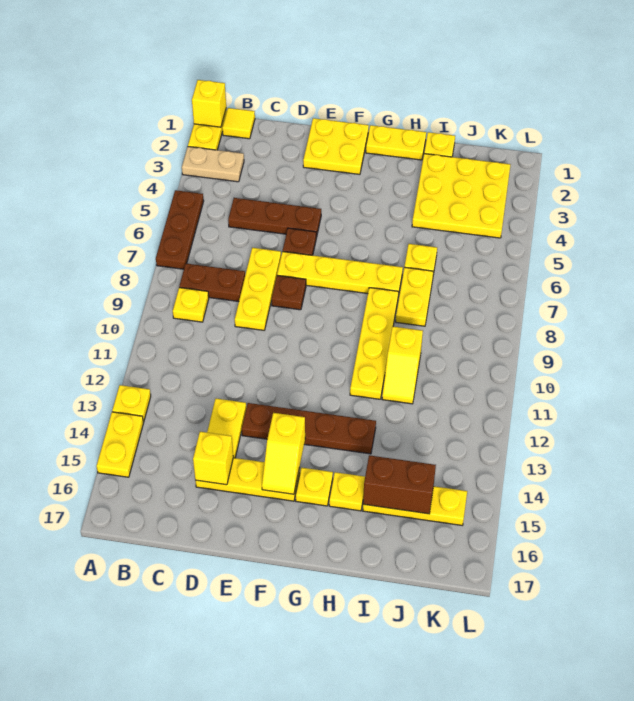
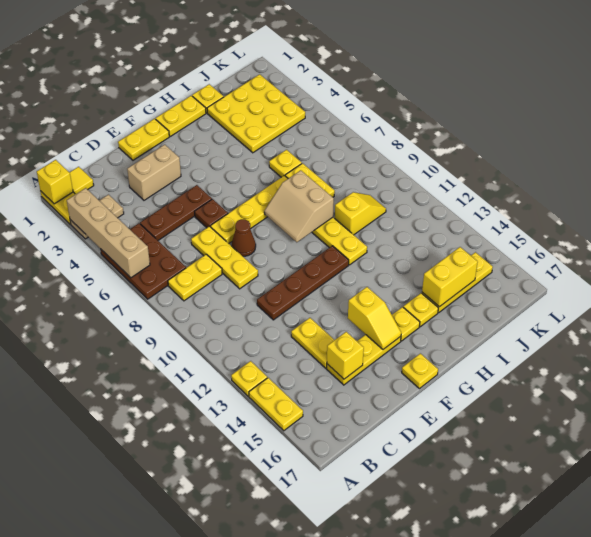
none -> tan brick A3:A6 level 2
brown plate A5:A7 level 1 -> brown plate A5:B7 level 1
brown plate B8:C8 level 1 -> yellow plate B8:C8 level 1
yellow plate B9 level 1 -> yellow plate F17 level 1
none -> tan brick D3:E3 level 1
yellow plate E1:F2 level 1 -> yellow plate E1:F1 level 1
brown plate E8 level 1 -> brown cone E8 level 1
brown plate E13:H13 level 1 -> brown plate D11:G11 level 1
none -> tan slope G8:H9 level 2 top H
yellow slope I10:I11 level 1 top 10 -> yellow slope I10:J10 level 1 top I
brown brick I15:J15 level 2 -> yellow brick I15:J15 level 2

